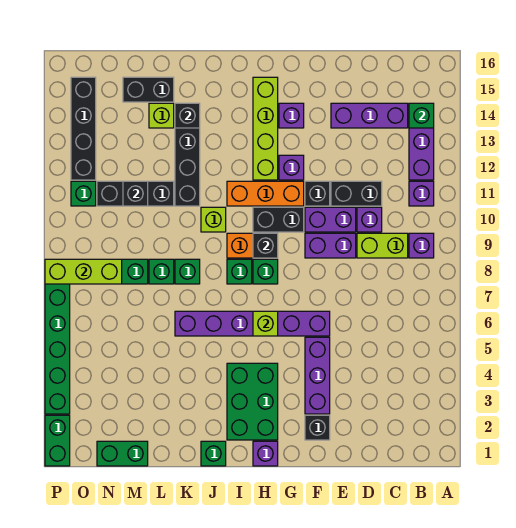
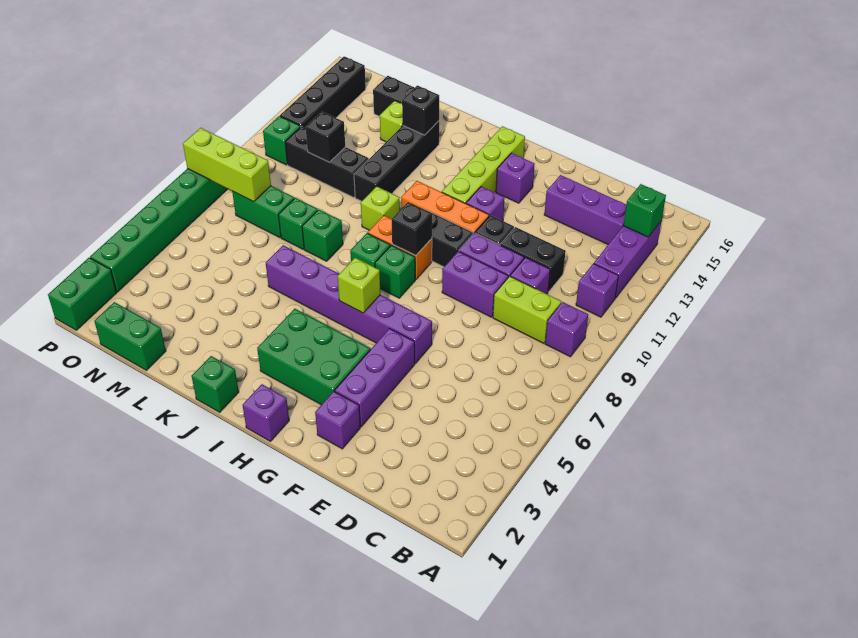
black brick F2 level 1 -> purple brick F2 level 1
green brick H2:I4 level 1 -> green brick G3:I4 level 1

